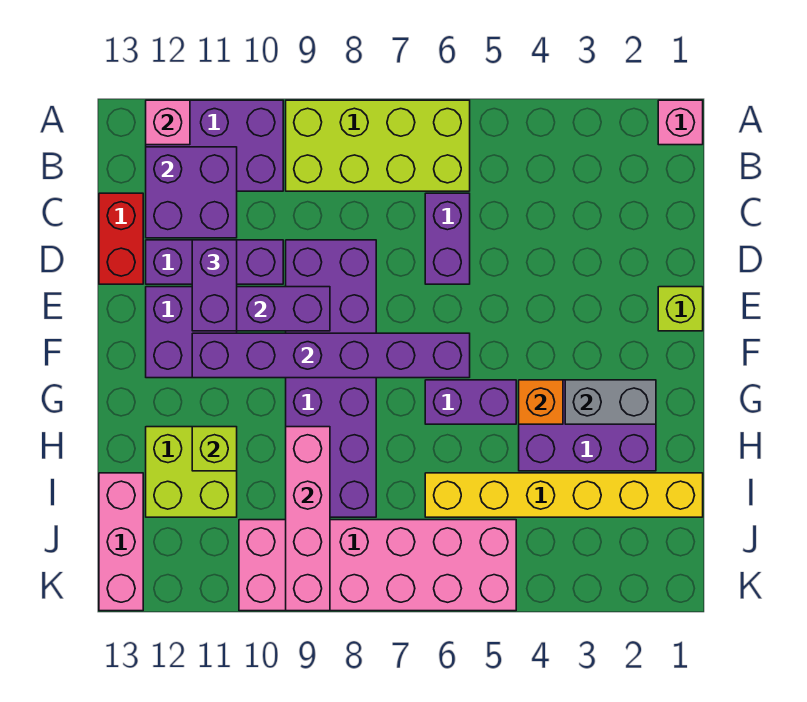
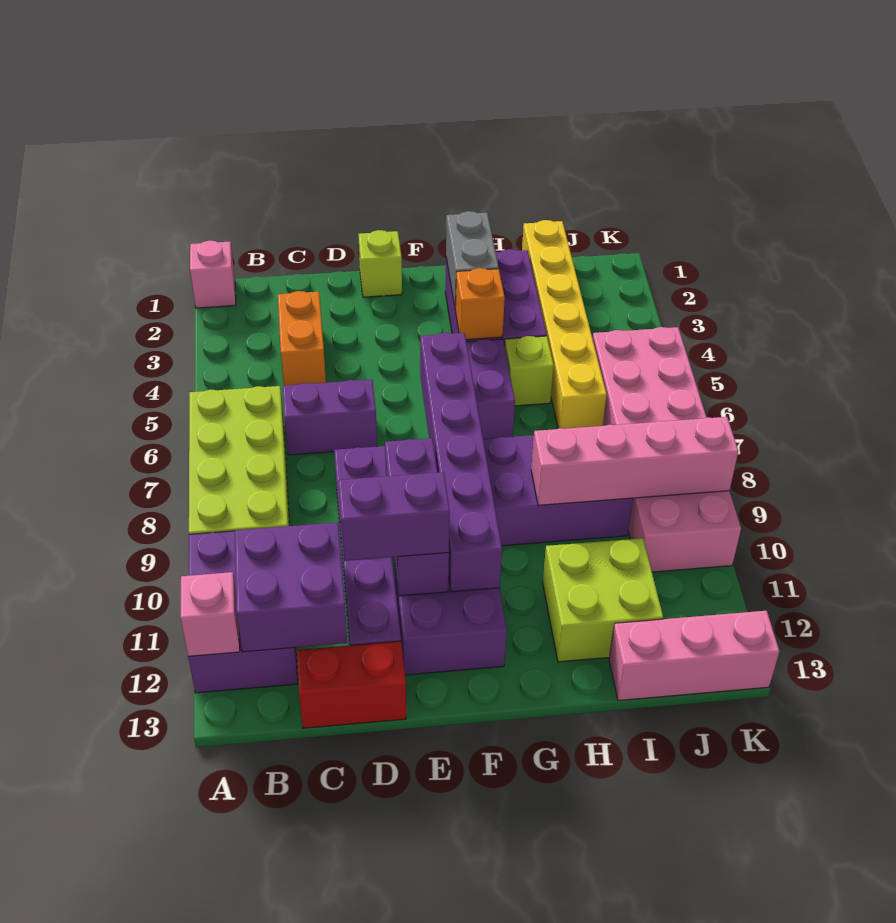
none -> orange brick C3:C4 level 1
lime brick H11 level 2 -> lime brick H5 level 1

